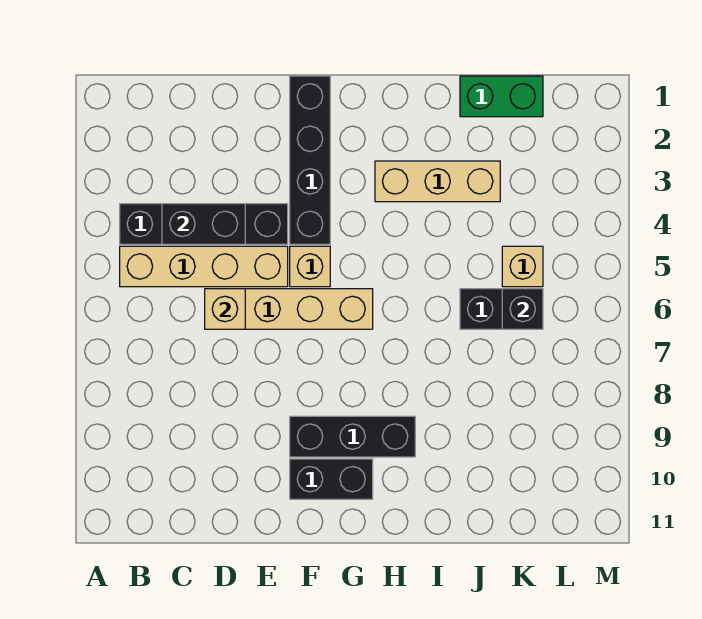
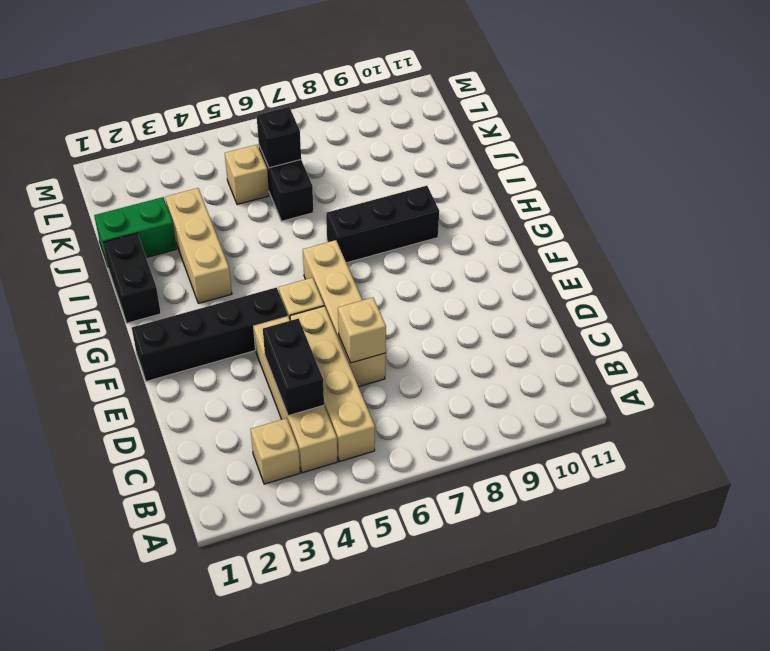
none -> tan brick B3 level 1
black brick B4:E4 level 1 -> tan brick B4:E4 level 1
black brick F9:H9 level 1 -> black brick H7:H9 level 1
black brick F10:G10 level 1 -> black brick H1:I1 level 1
green brick J1:K1 level 1 -> green brick J1:J2 level 1

